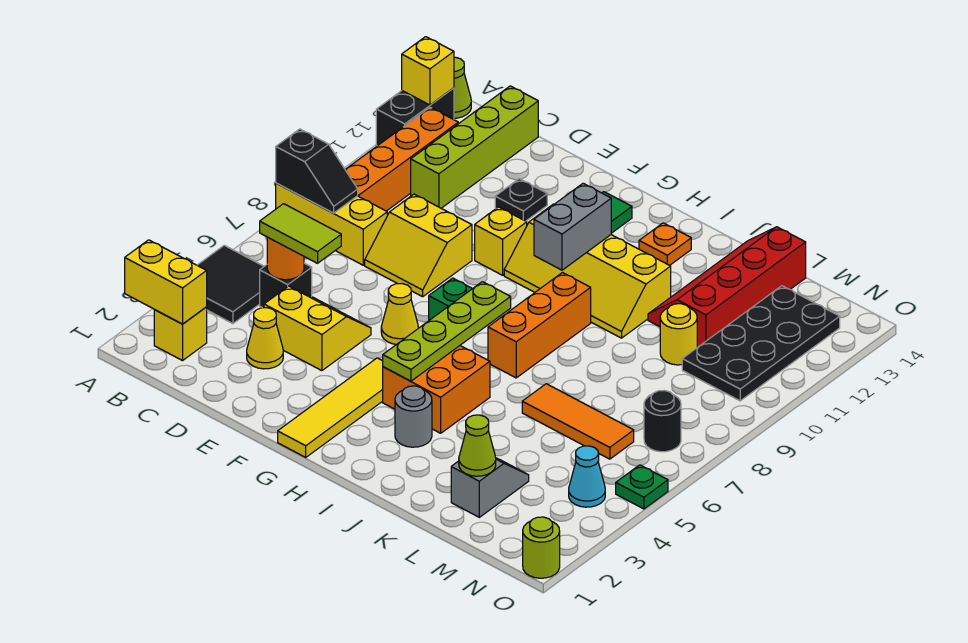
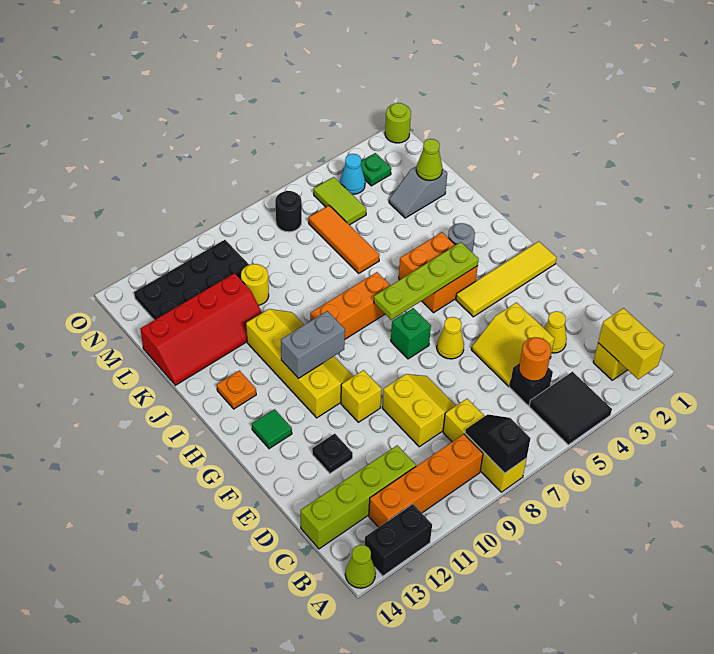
yellow brick A13 level 2 -> none
lime tile C5:D5 level 3 -> lime tile M5:N5 level 1
green plate O5 level 1 -> green plate N3 level 1

